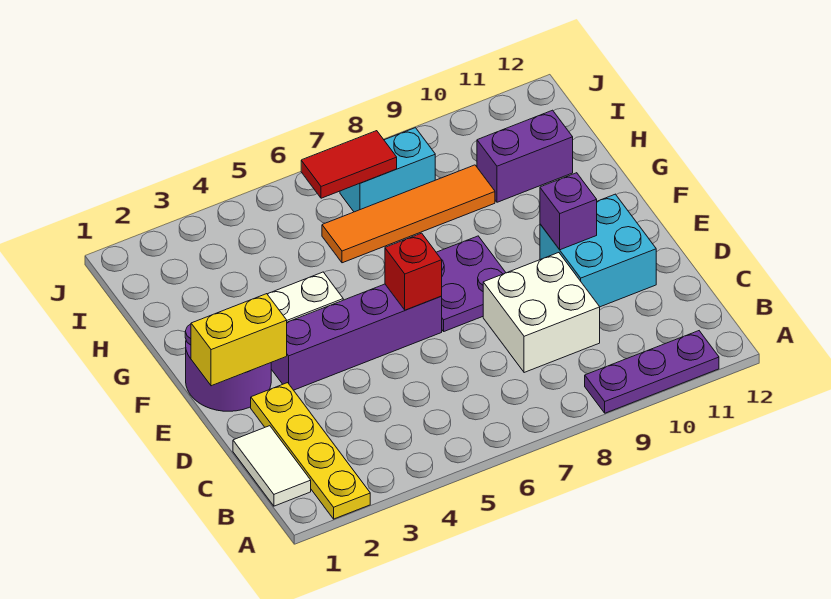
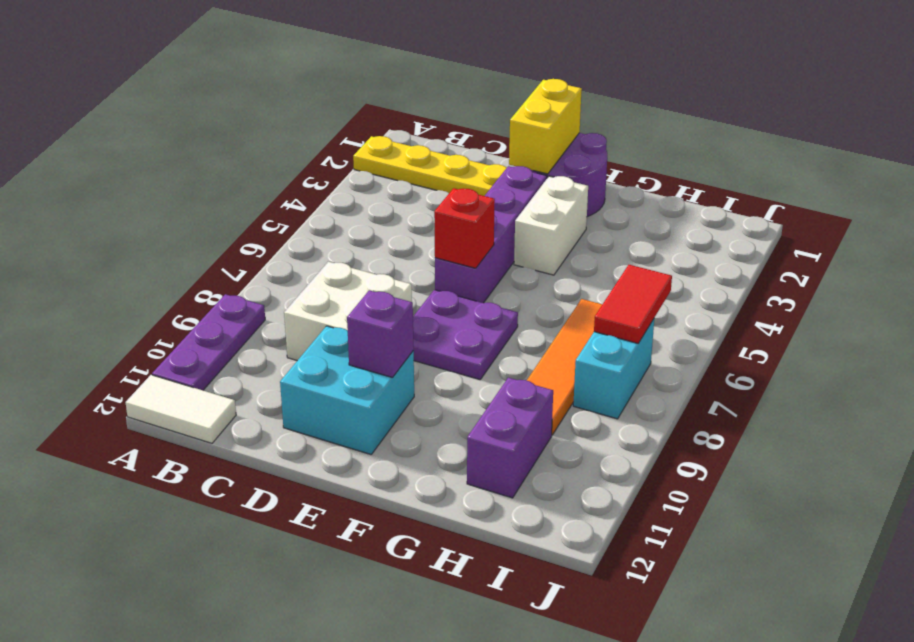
white tile B1:C1 level 1 -> white tile A12:B12 level 1

